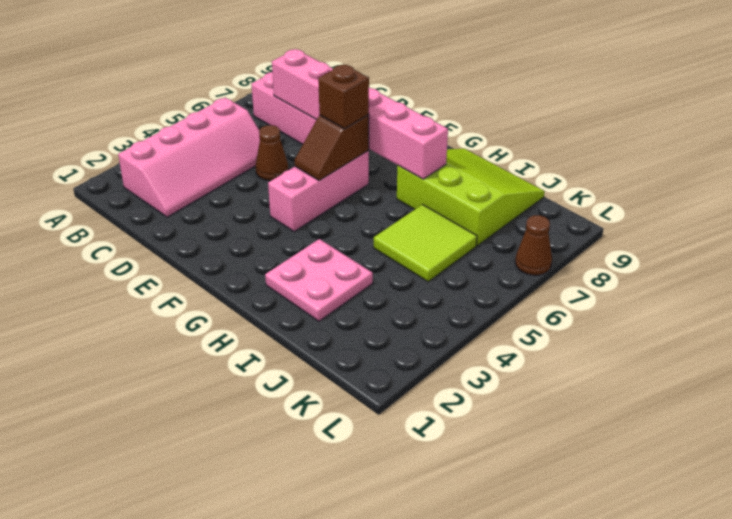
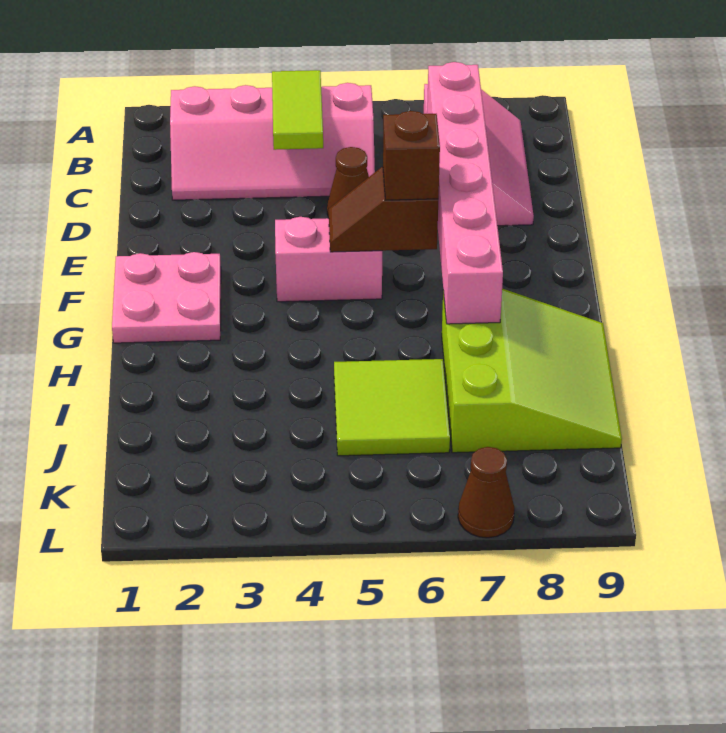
none -> lime tile B4:C4 level 2
pink brick F4:F6 level 1 -> pink brick F4:F5 level 1
pink plate H2:I3 level 1 -> pink plate F1:G2 level 1

